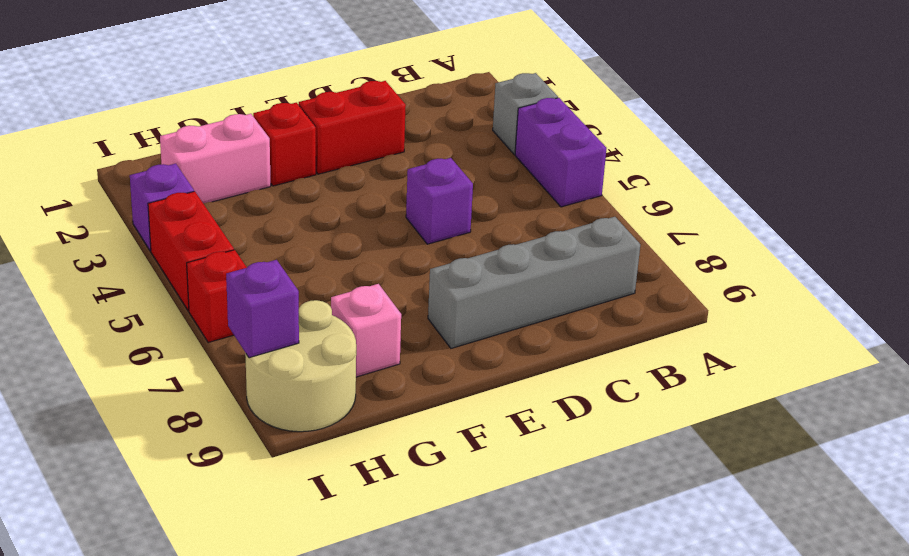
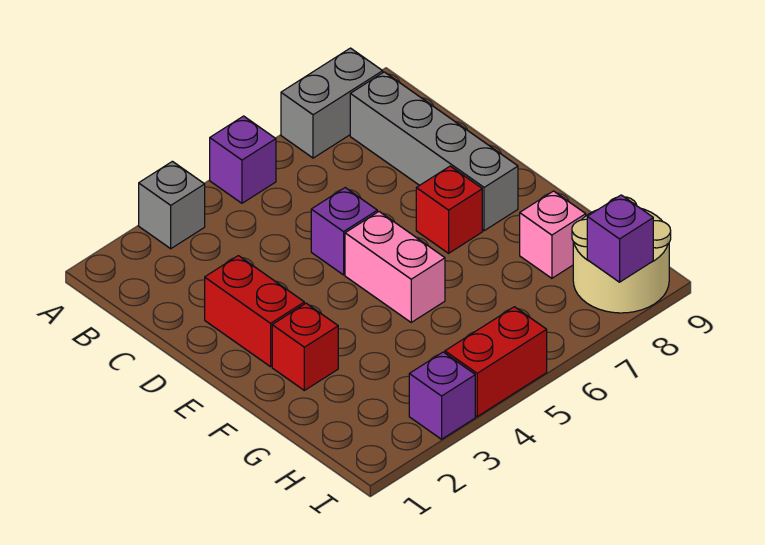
purple brick A4:A5 level 1 -> purple brick A5 level 1
none -> grey brick A7:A8 level 1
pink brick G2:H2 level 1 -> pink brick E5:F5 level 1
red brick I6 level 1 -> red brick E7 level 1

